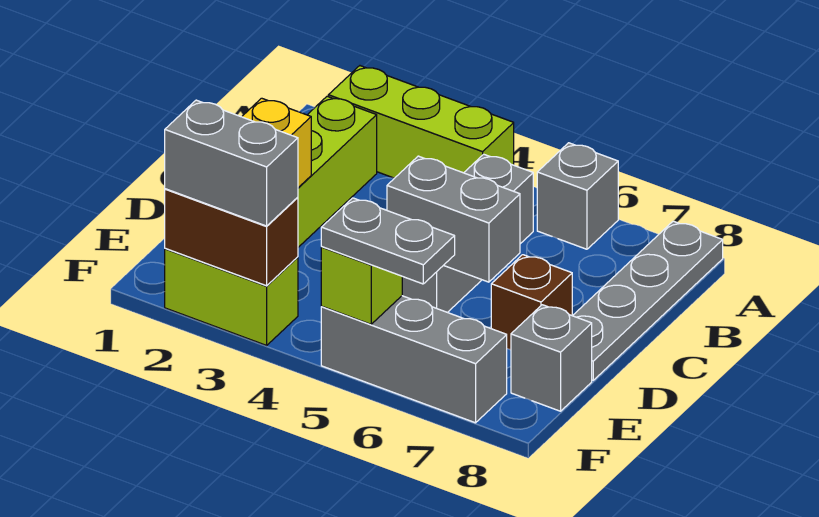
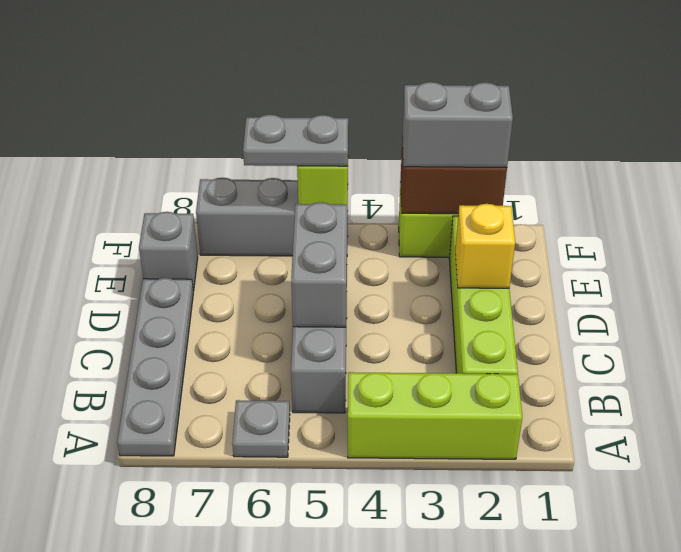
grey brick A6 level 1 -> grey plate A6 level 1
grey brick D5:D6 level 2 -> grey brick C5:D5 level 2
brown brick D7 level 1 -> none

